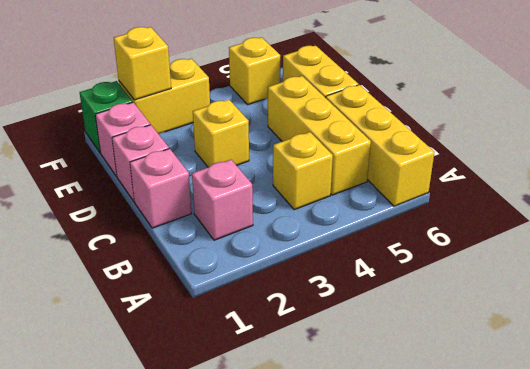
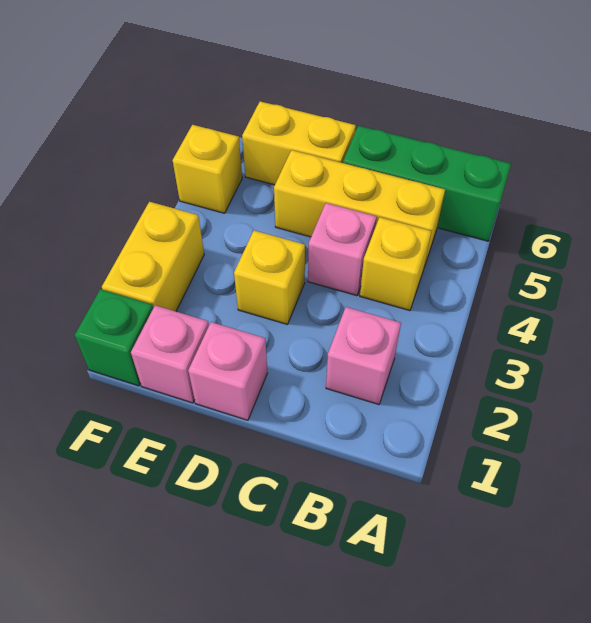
yellow brick A6:C6 level 1 -> green brick A6:C6 level 1
pink brick C1 level 1 -> pink brick C4 level 1
yellow brick F2 level 2 -> none

